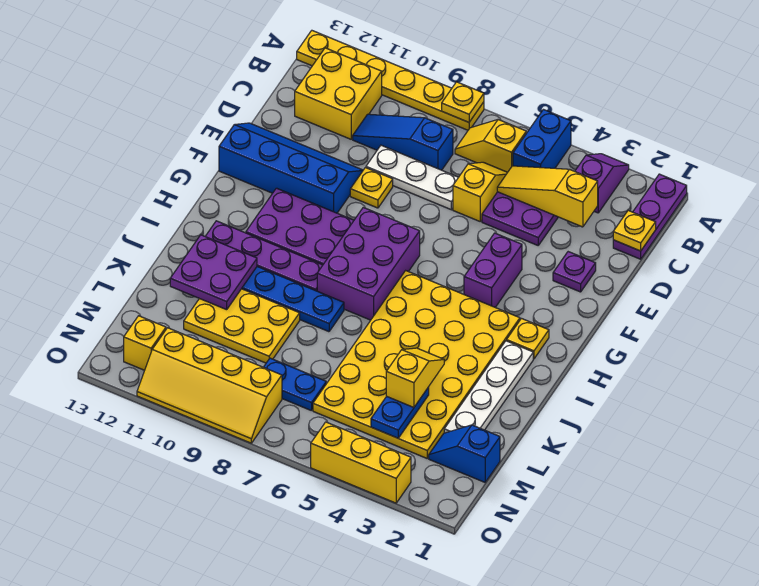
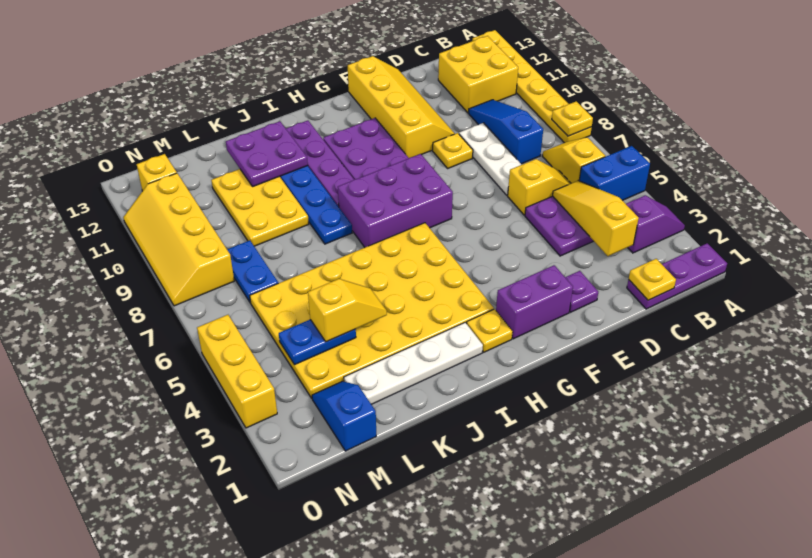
blue slope E10:F13 level 1 top F -> yellow slope E10:F13 level 1 top F
purple brick F4:G4 level 1 -> purple brick F2:G2 level 1

